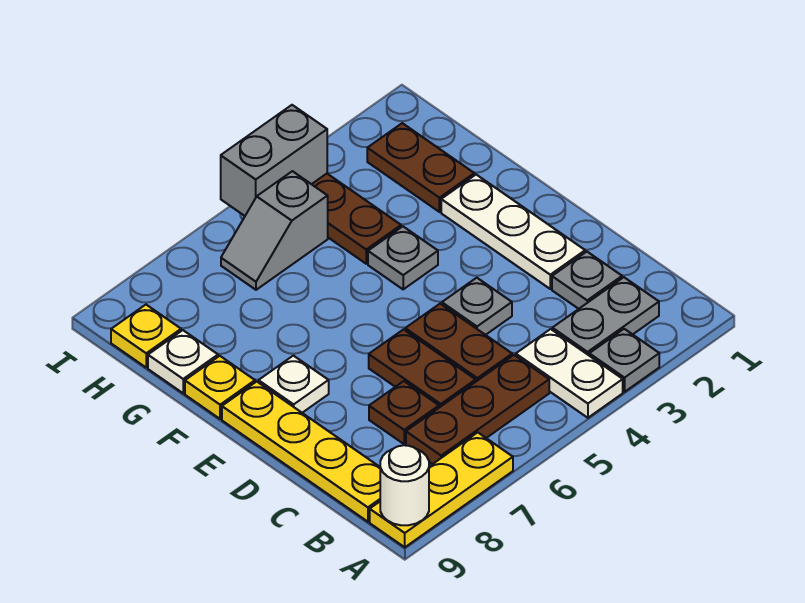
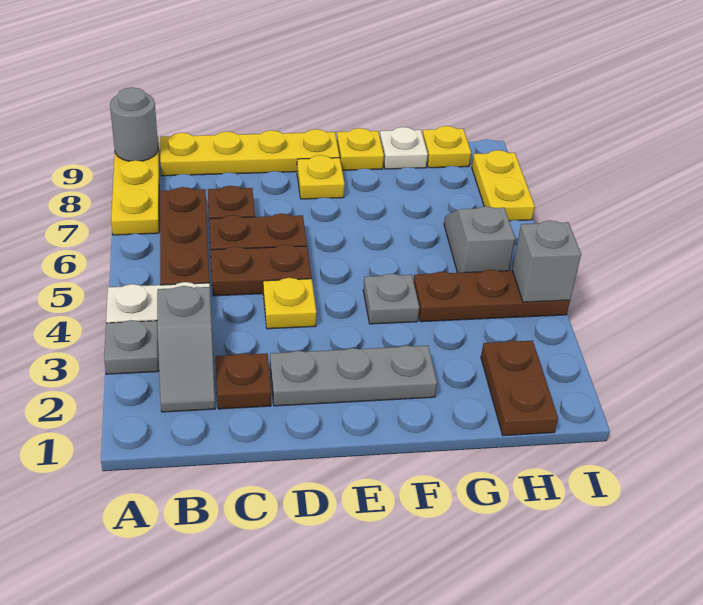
white round brick A9 level 2 -> grey round brick A9 level 2
grey plate B2:B3 level 1 -> grey slope B2:B3 level 1 top 3
grey plate C2 level 1 -> brown plate C2 level 1
white plate D2:F2 level 1 -> grey plate D2:F2 level 1
grey plate D4 level 1 -> yellow plate D4 level 1
white plate E8 level 1 -> yellow plate E8 level 1
brown plate G2:H2 level 1 -> brown plate H1:H2 level 1
grey brick I4:I5 level 2 -> grey brick I4 level 2
none -> yellow plate I7:I8 level 1

